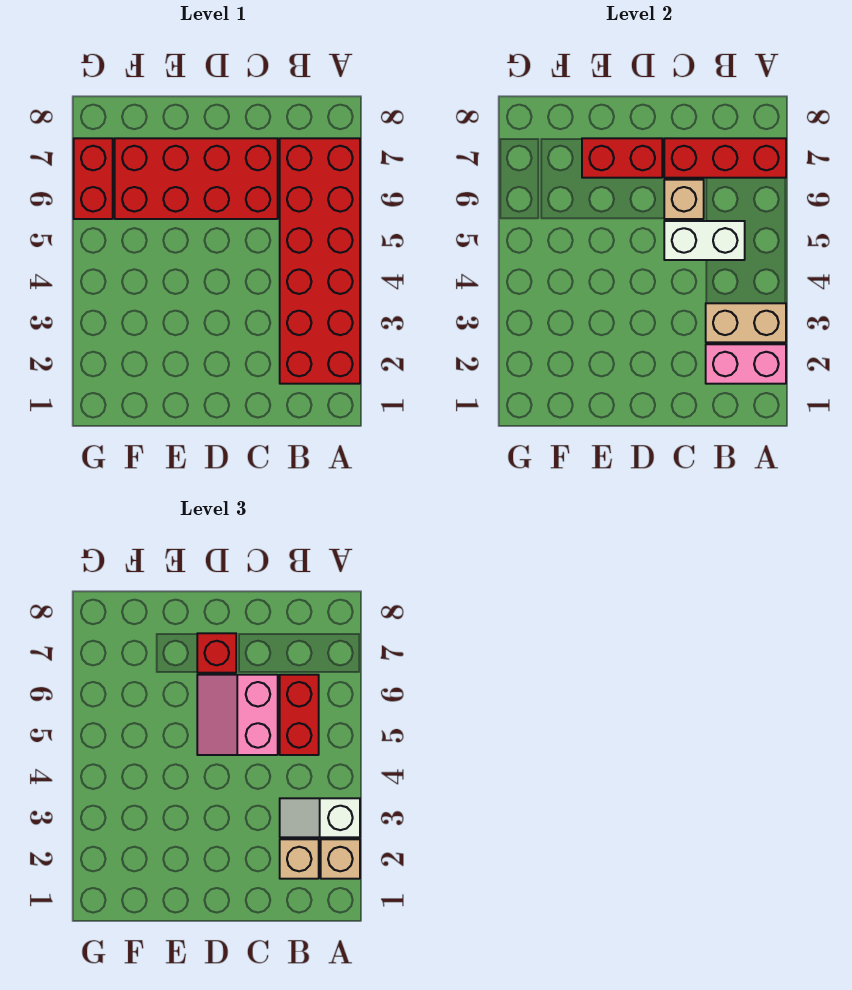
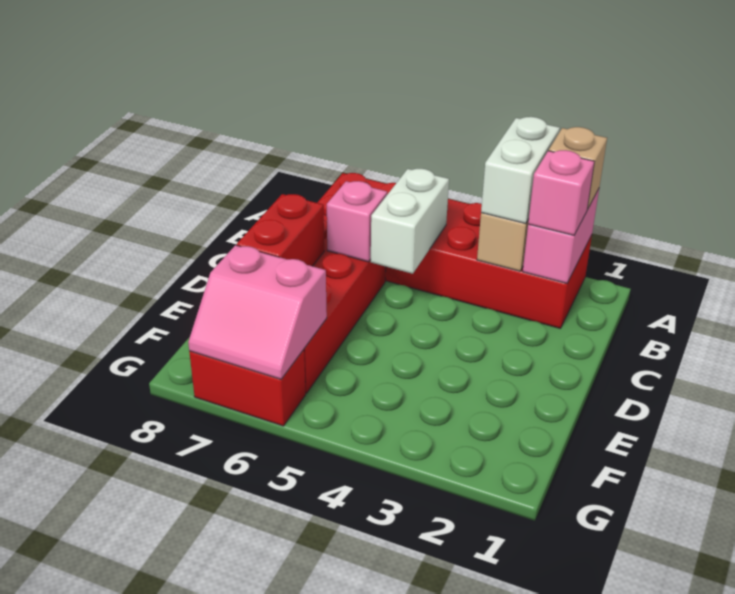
white slope A3:B3 level 3 top A -> white brick A3:B3 level 3
red brick A7:C7 level 2 -> none
tan brick B2 level 3 -> pink brick B2 level 3
red brick B5:B6 level 3 -> none
pink slope C5:D6 level 3 top C -> pink slope F6:G7 level 2 top F
tan brick C6 level 2 -> pink brick C6 level 2
red brick D7 level 3 -> none

